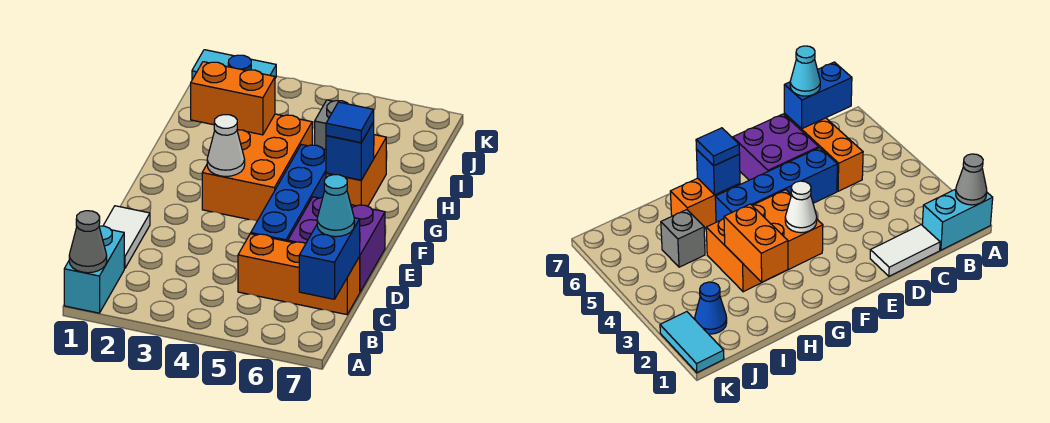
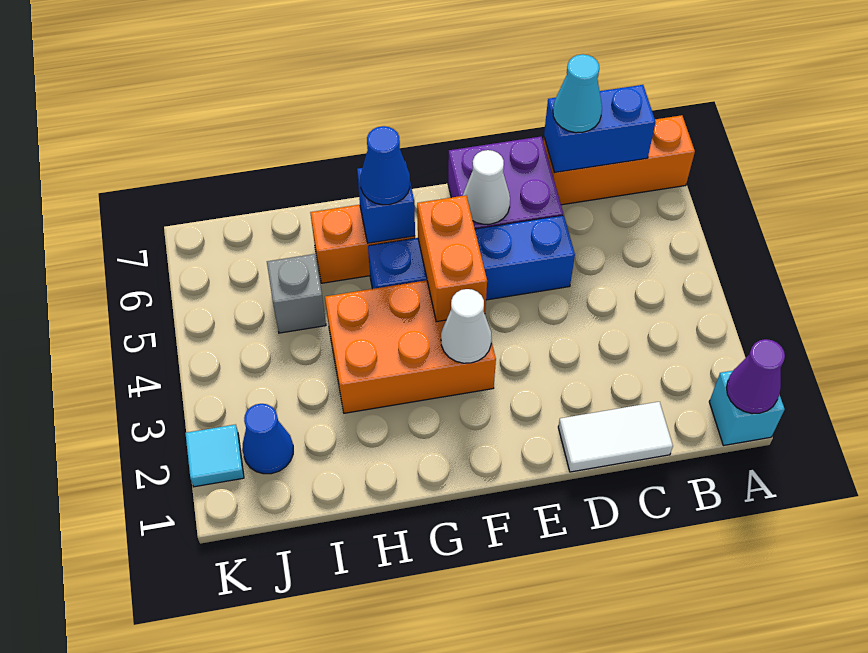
cyan brick A1:B1 level 1 -> cyan brick A1 level 1
grey cone A1 level 2 -> purple cone A1 level 2
orange brick C5:C7 level 1 -> orange brick A7:C7 level 1
none -> white cone E6 level 2
blue tile G6 level 3 -> blue cone G6 level 3
orange brick H2:H3 level 2 -> orange brick F4:F5 level 2
cyan tile K1:K2 level 1 -> cyan tile K2 level 1

